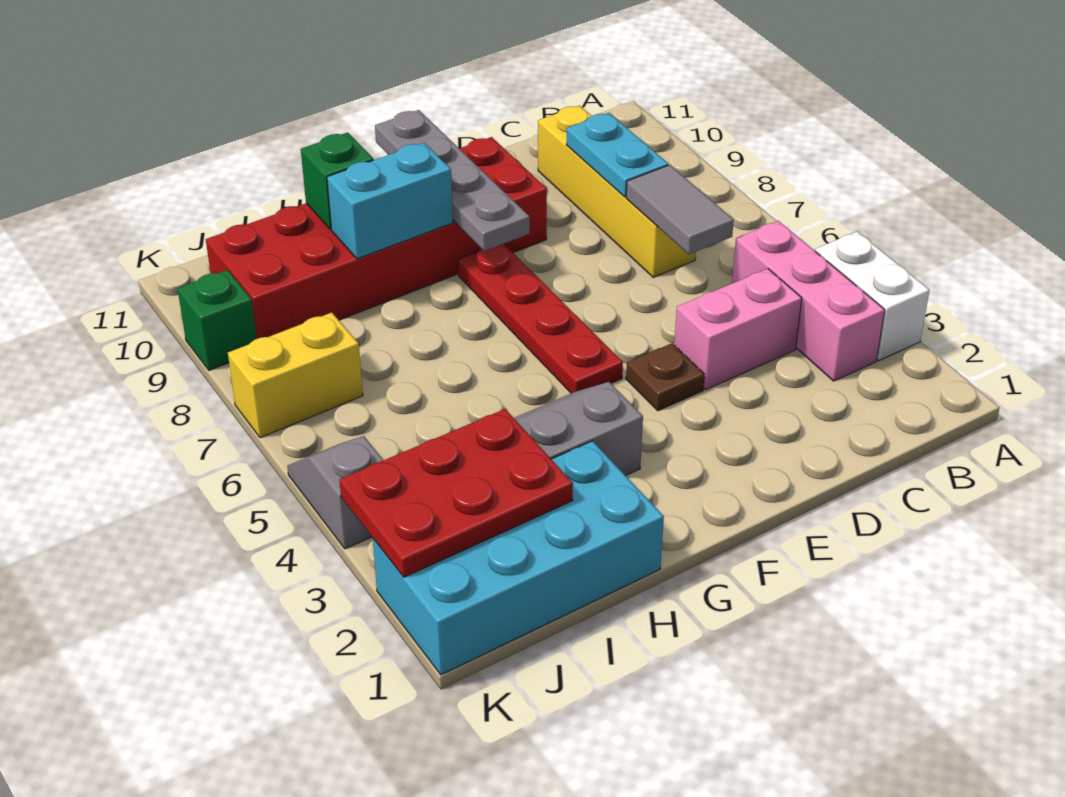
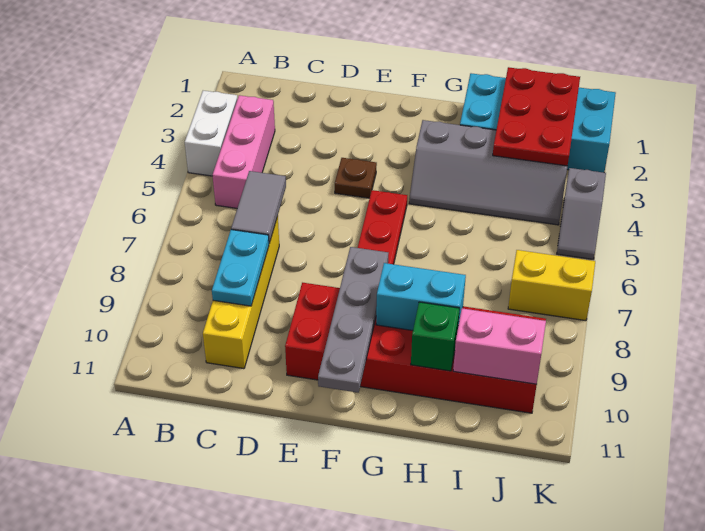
pink brick C4:D4 level 1 -> pink brick I10:J10 level 2
red plate I2:K3 level 2 -> red plate I1:J3 level 2
green brick K9 level 1 -> none

